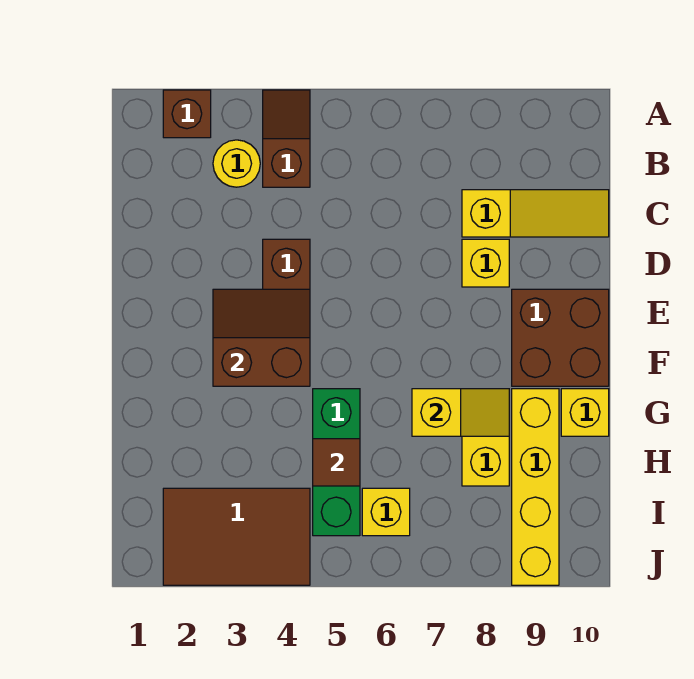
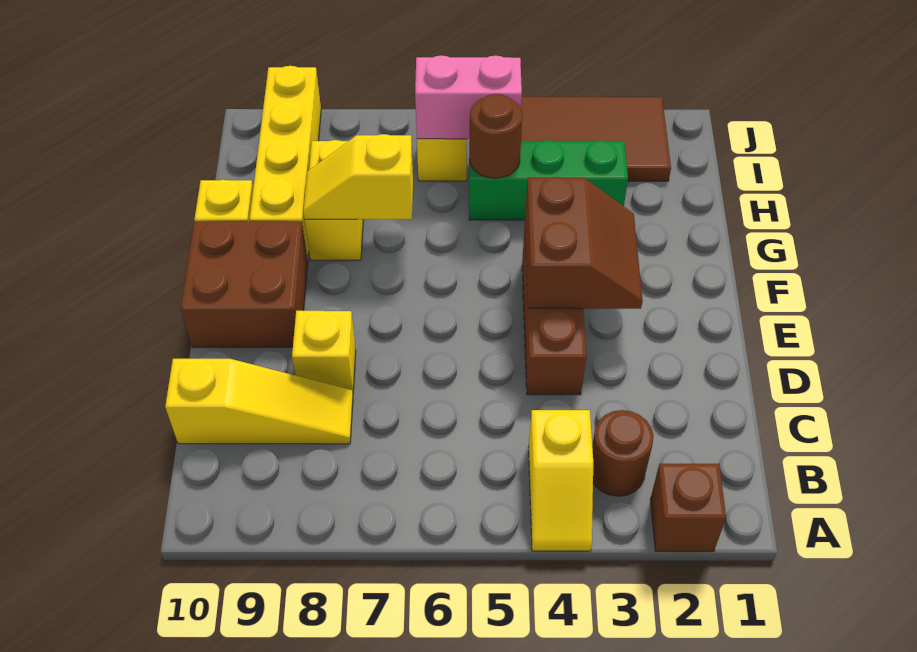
brown slope A4:B4 level 1 top B -> yellow slope A4:B4 level 1 top B
yellow round brick B3 level 1 -> brown round brick B3 level 1
yellow slope C8:C10 level 1 top 8 -> yellow slope C8:C10 level 1 top 10
brown slope E3:F4 level 2 top F -> brown slope E3:F4 level 2 top 4
green brick G5:I5 level 1 -> green brick H3:H5 level 1
brown tile H5 level 2 -> brown round brick H5 level 2
none -> pink brick I5:I6 level 2

